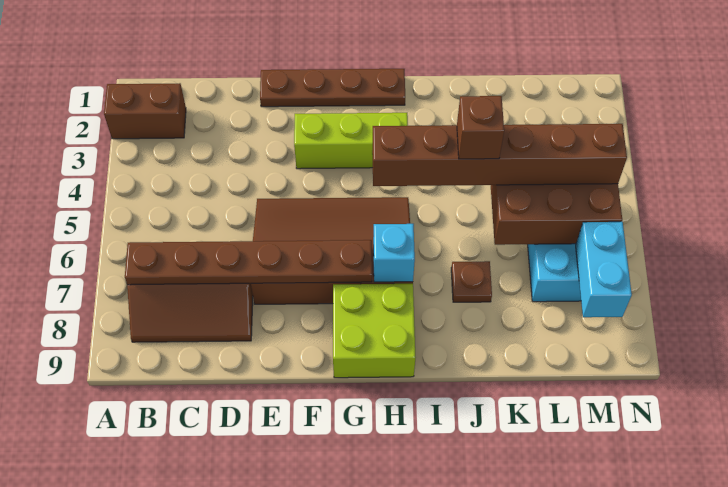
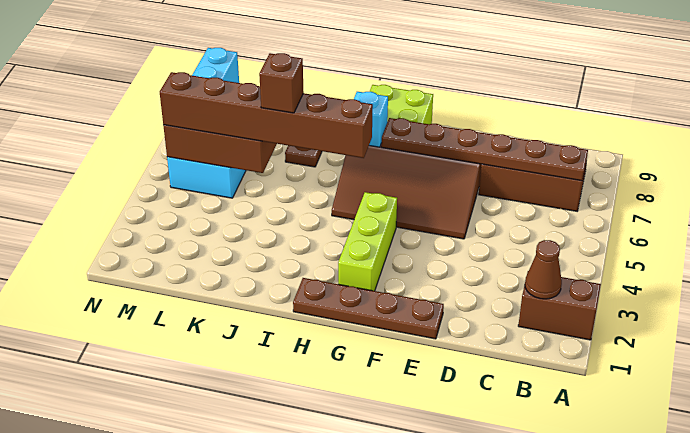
none -> brown cone B2 level 2
lime brick F3:H3 level 1 -> lime brick G2:G4 level 1

